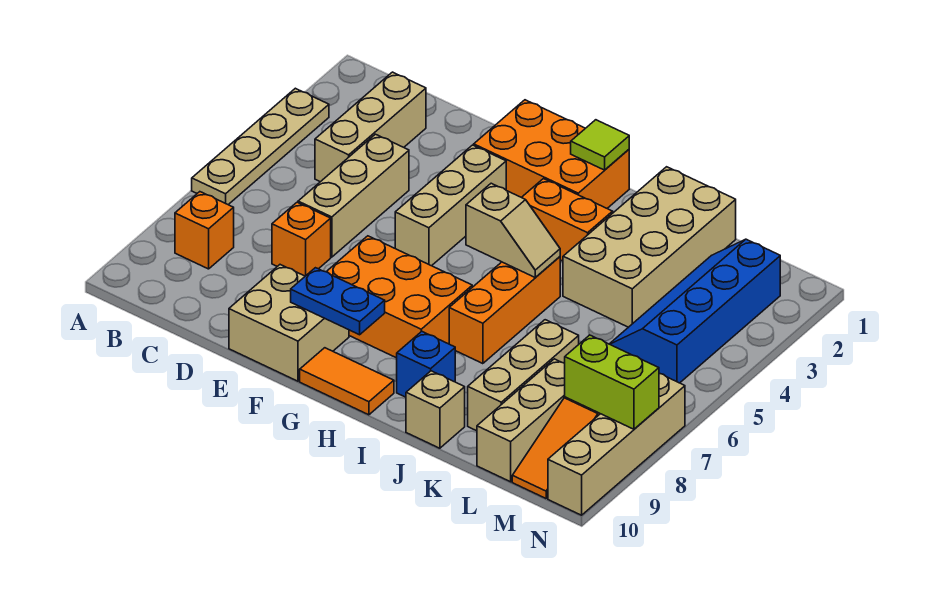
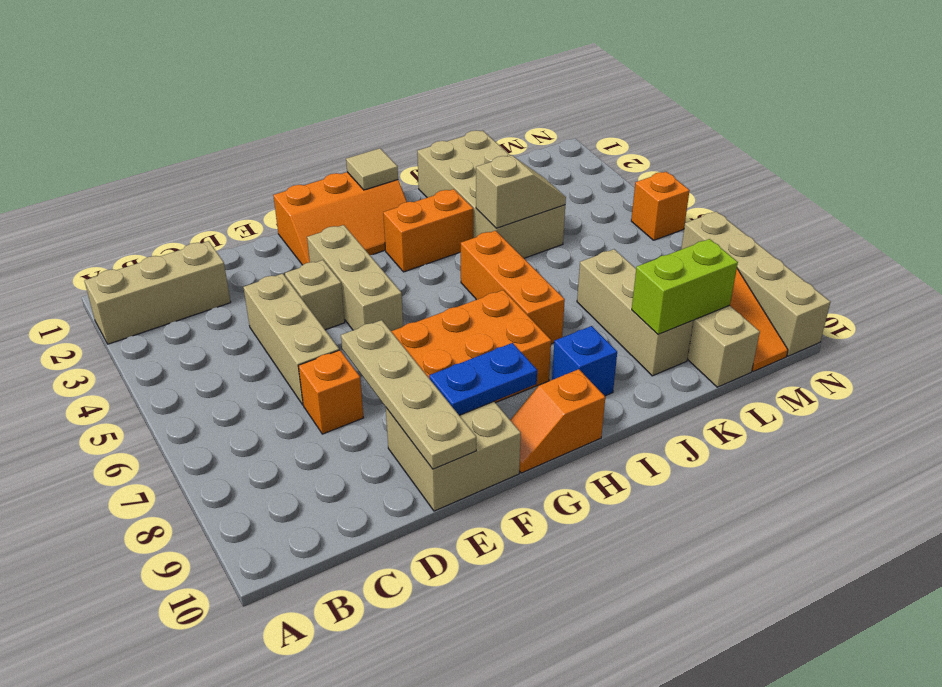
tan plate A3:A6 level 1 -> tan plate E7:E10 level 2
orange brick B8 level 1 -> orange brick N5 level 1
tan brick C2:C4 level 1 -> tan brick A2:C2 level 1
orange brick F1:H2 level 1 -> orange slope F1:H2 level 1 top 1
orange tile G10:H10 level 1 -> orange slope G10:H10 level 1 top H
lime tile H1 level 2 -> tan tile H1 level 2
tan slope H5:I5 level 2 top H -> tan slope J4:K4 level 2 top J
tan brick J10 level 1 -> tan brick E4 level 1
blue slope L2:M5 level 1 top M -> none
lime brick M8:N8 level 2 -> lime brick K9:L9 level 2

